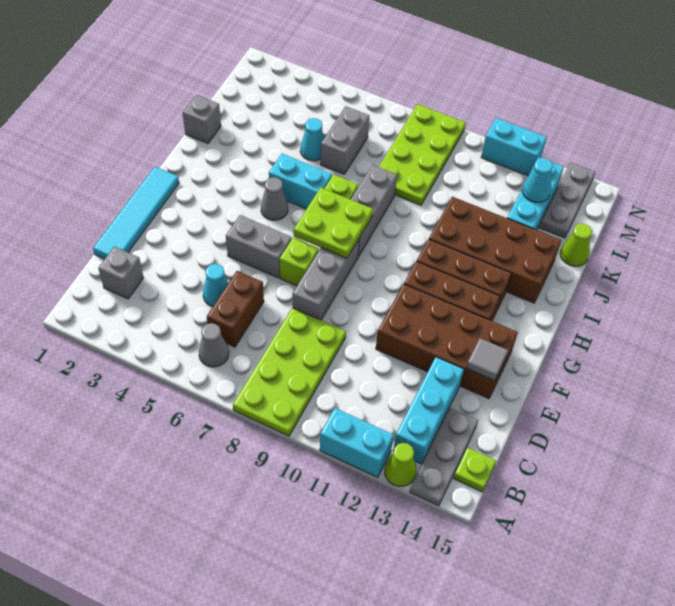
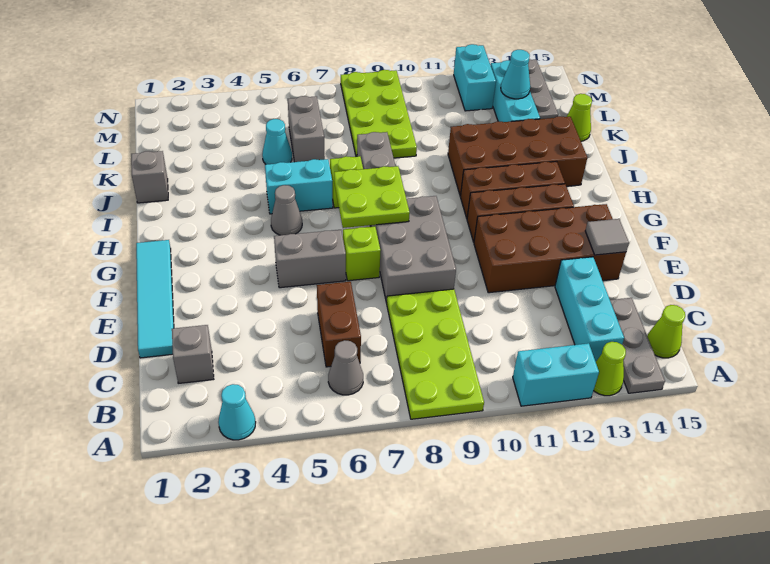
lime plate B15 level 1 -> lime cone B15 level 1
cyan cone D5 level 1 -> cyan cone A3 level 1
grey brick E8:G8 level 1 -> grey brick E8:G9 level 1
cyan brick N11:N12 level 1 -> cyan brick M12:N12 level 1

